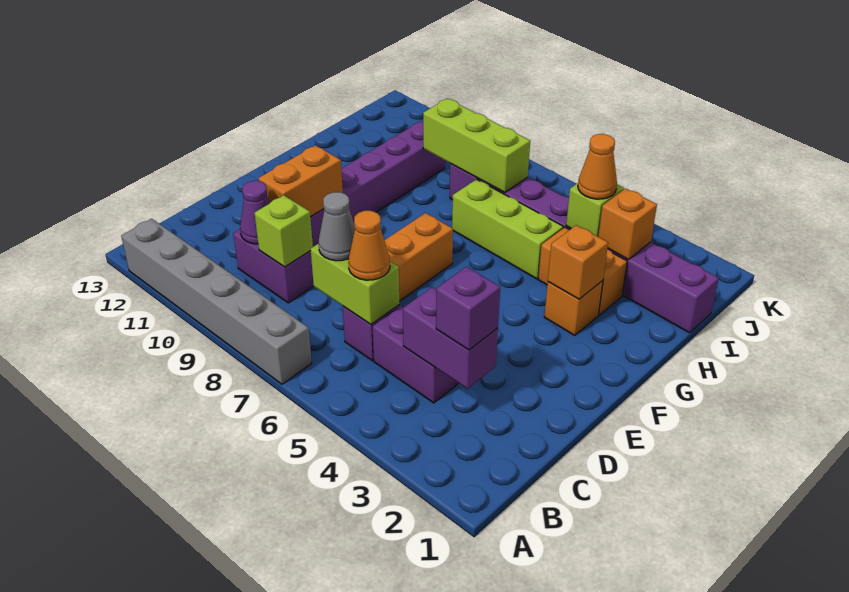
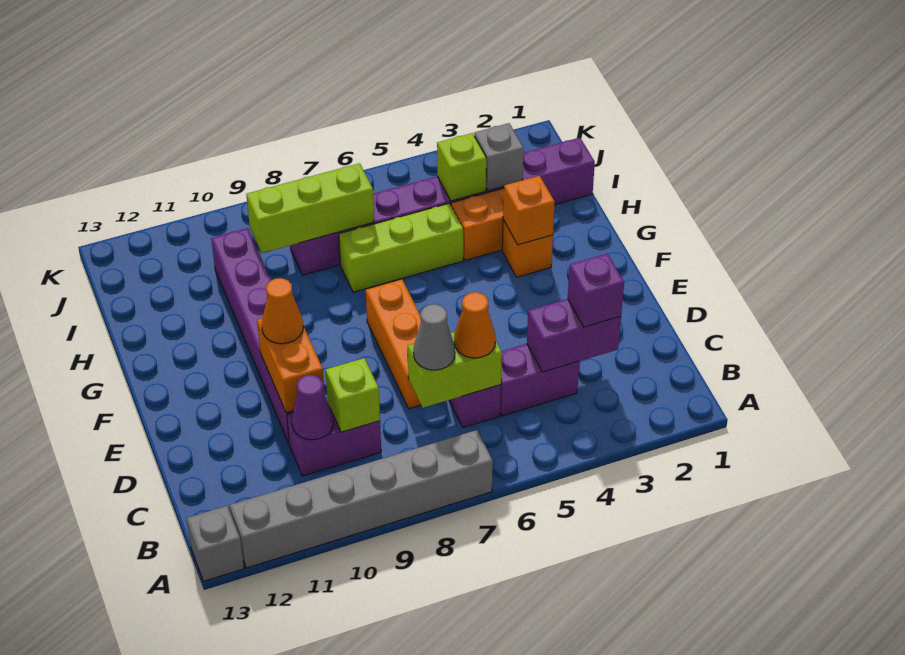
none -> grey brick A13 level 1
orange brick I3 level 2 -> grey brick I3 level 2
orange cone I4 level 3 -> orange cone E10 level 3

